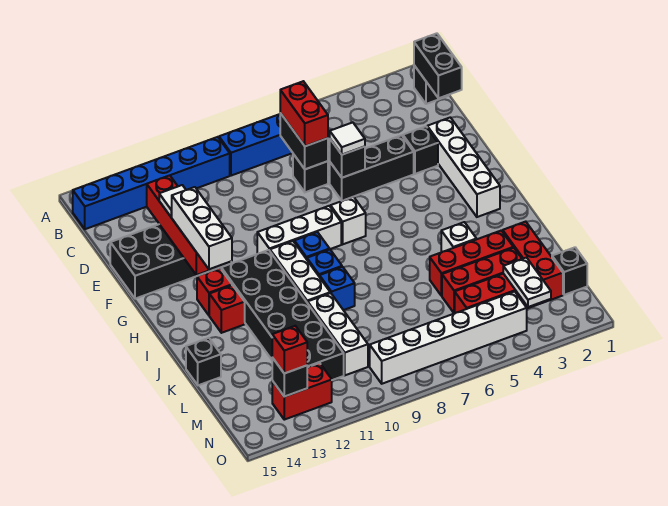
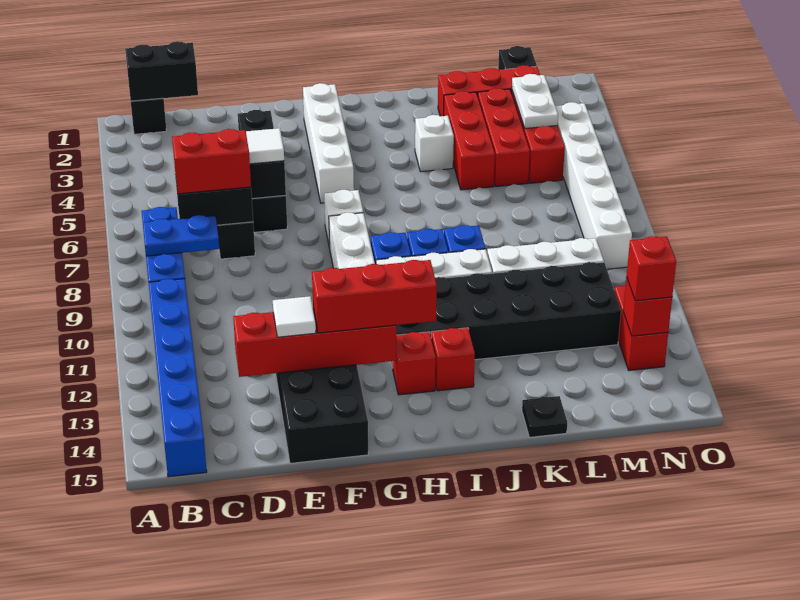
none -> blue plate B8:C8 level 2
white brick E2:H2 level 1 -> white brick G2:G5 level 1
white brick F13:H13 level 3 -> red brick F13:H13 level 3
black brick K15 level 1 -> black plate K15 level 1
white plate M3:N3 level 2 -> white plate M3:M4 level 2
black brick N13 level 2 -> red brick N13 level 2

